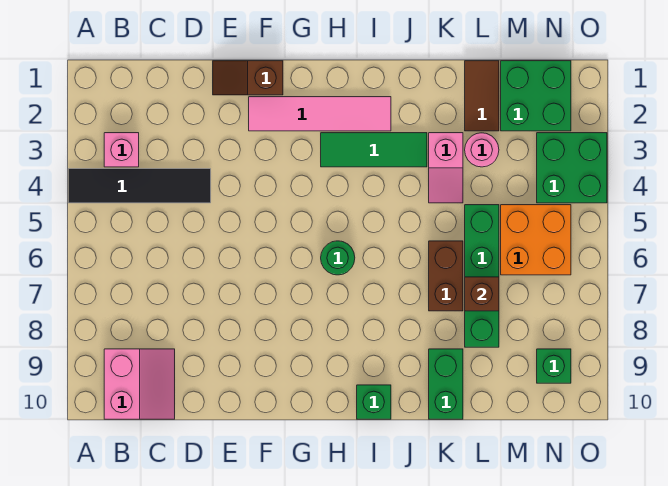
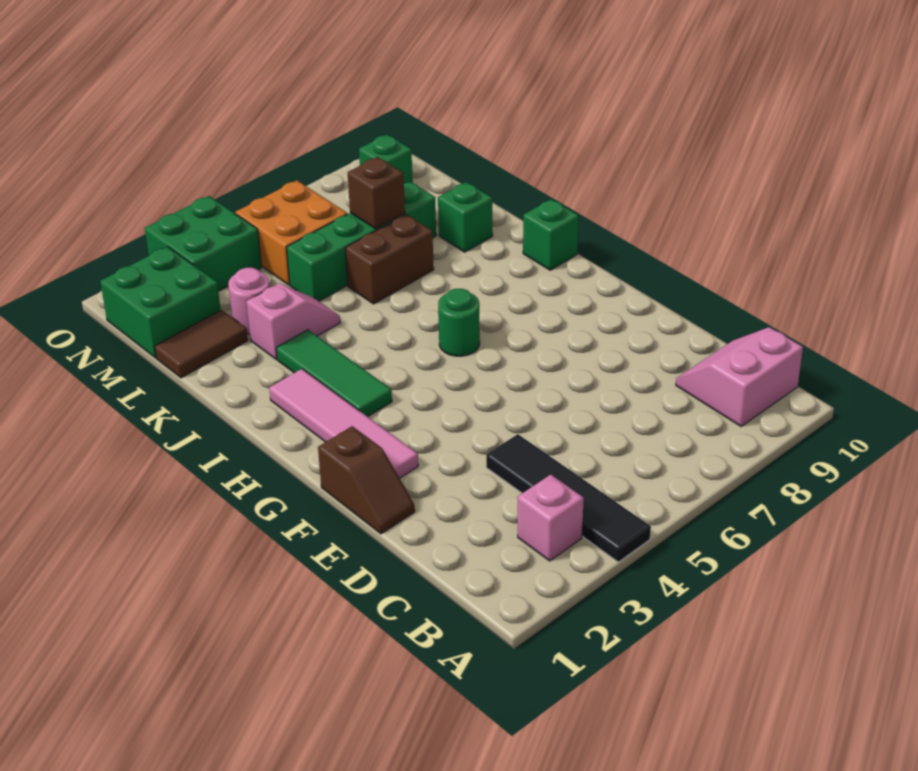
green brick K9:K10 level 1 -> green brick K9 level 1

